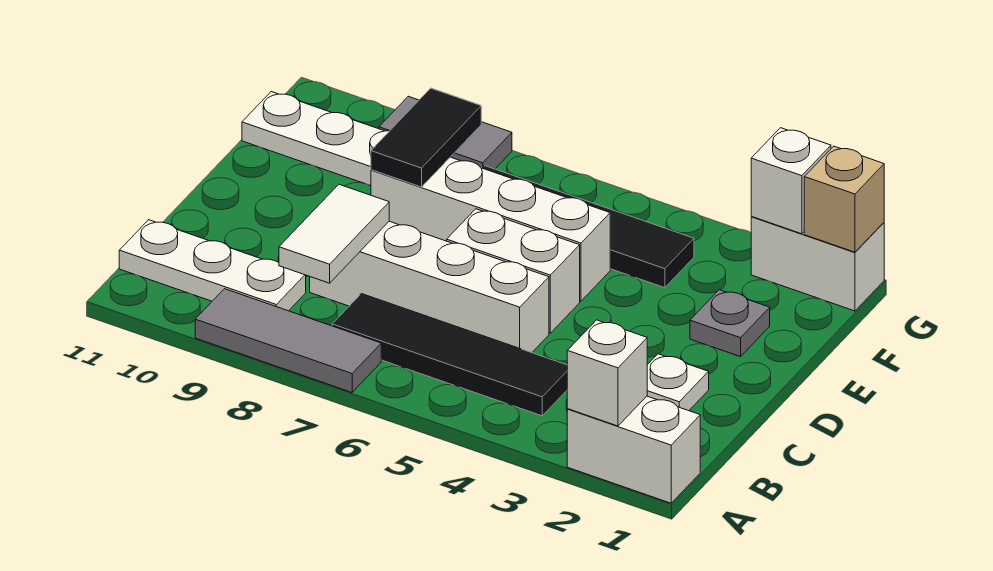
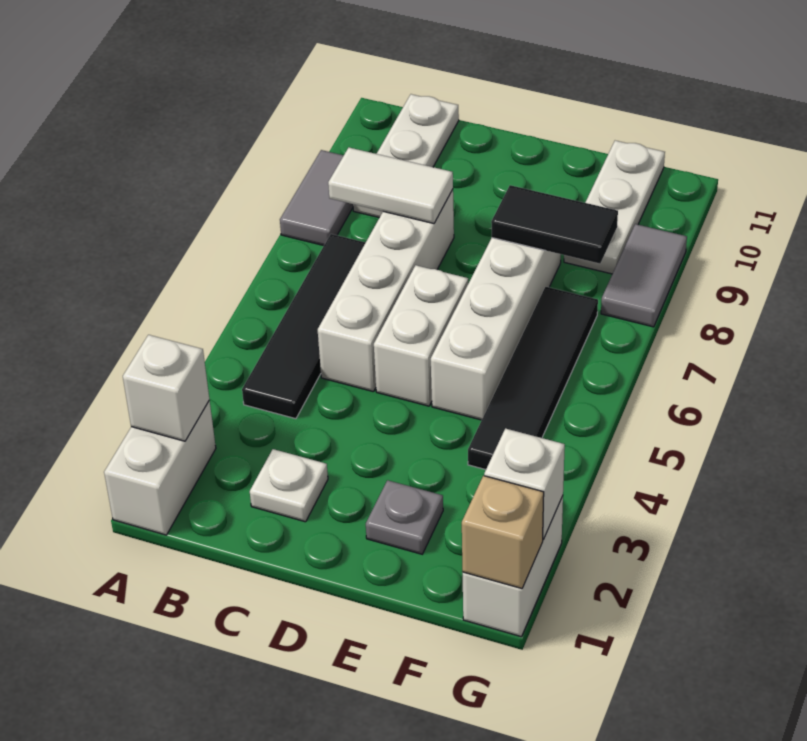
grey tile A7:A9 level 1 -> grey tile A8:A9 level 1

